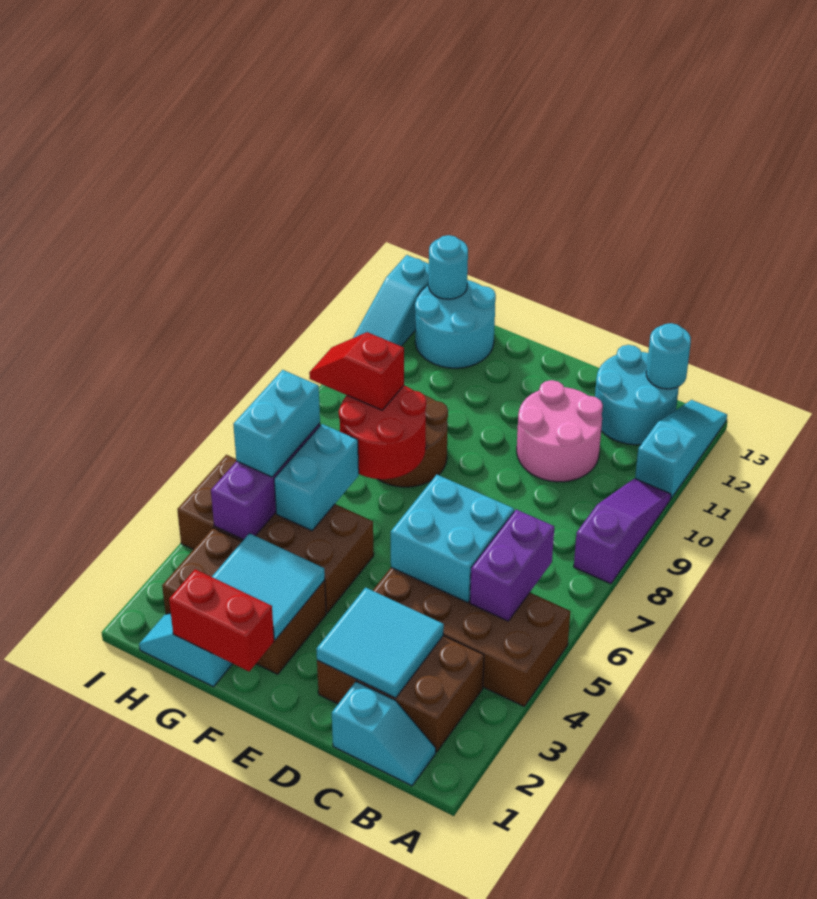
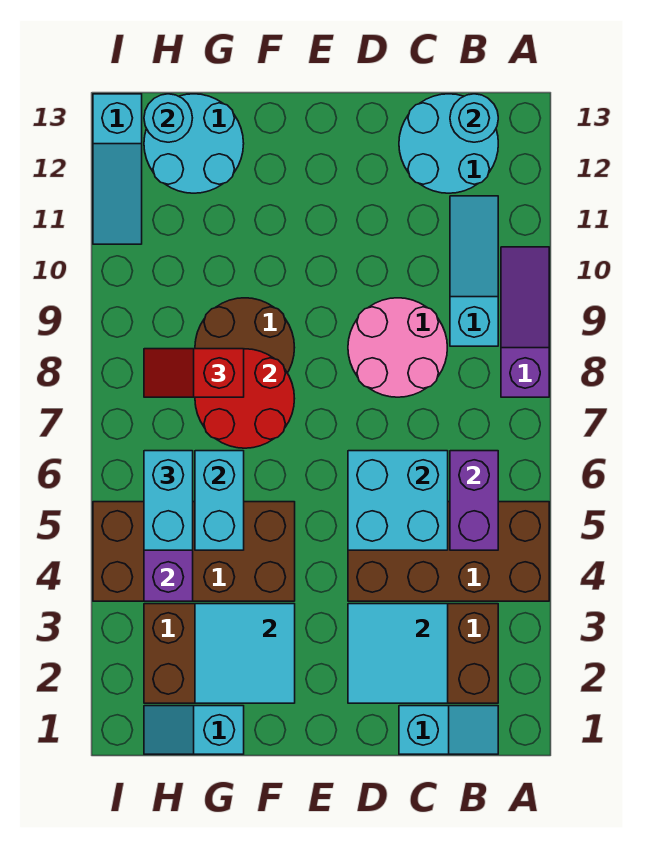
cyan slope A11:A13 level 1 top 11 -> cyan slope B9:B11 level 1 top 9
pink round brick C10:D11 level 1 -> pink round brick C8:D9 level 1
red brick F1:G1 level 2 -> none

